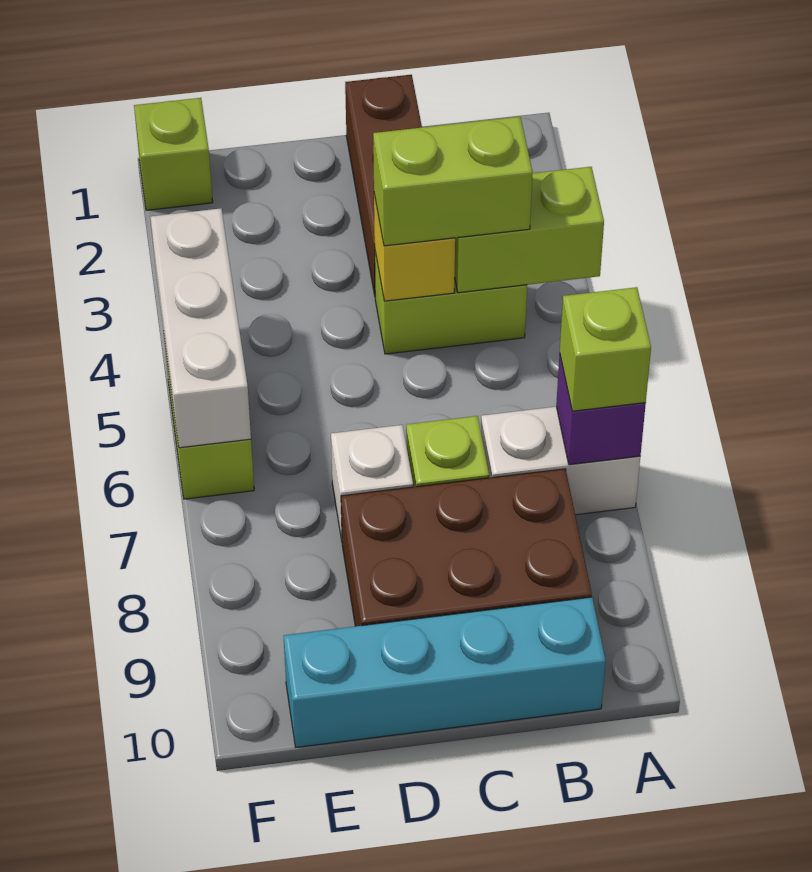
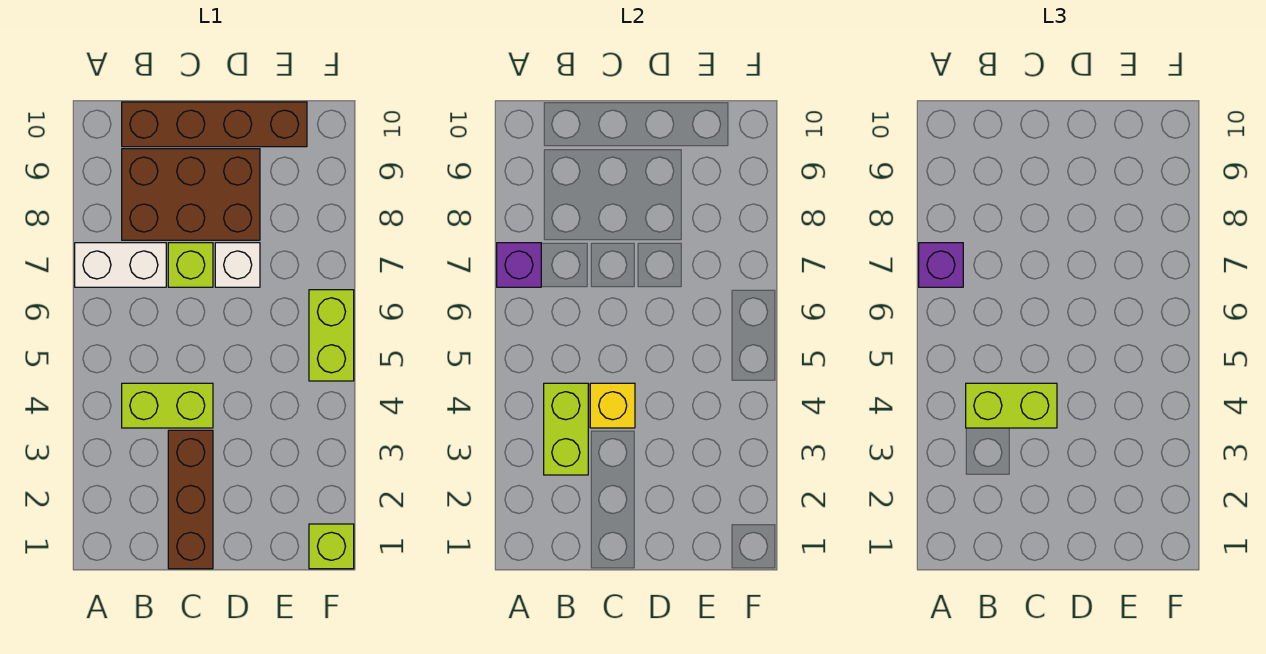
lime brick A4:B4 level 2 -> lime brick B3:B4 level 2
lime brick A7 level 3 -> purple brick A7 level 3
cyan brick B10:E10 level 1 -> brown brick B10:E10 level 1
white brick F4:F6 level 2 -> none

